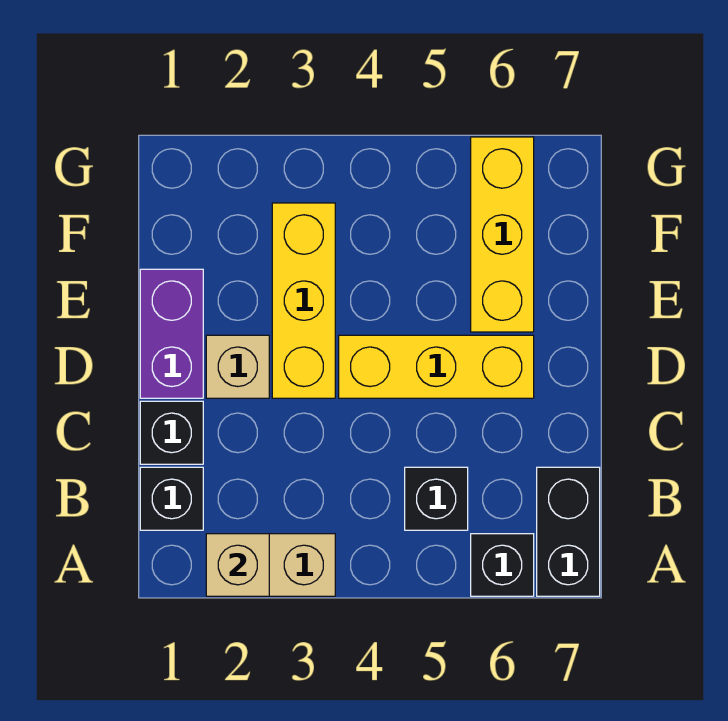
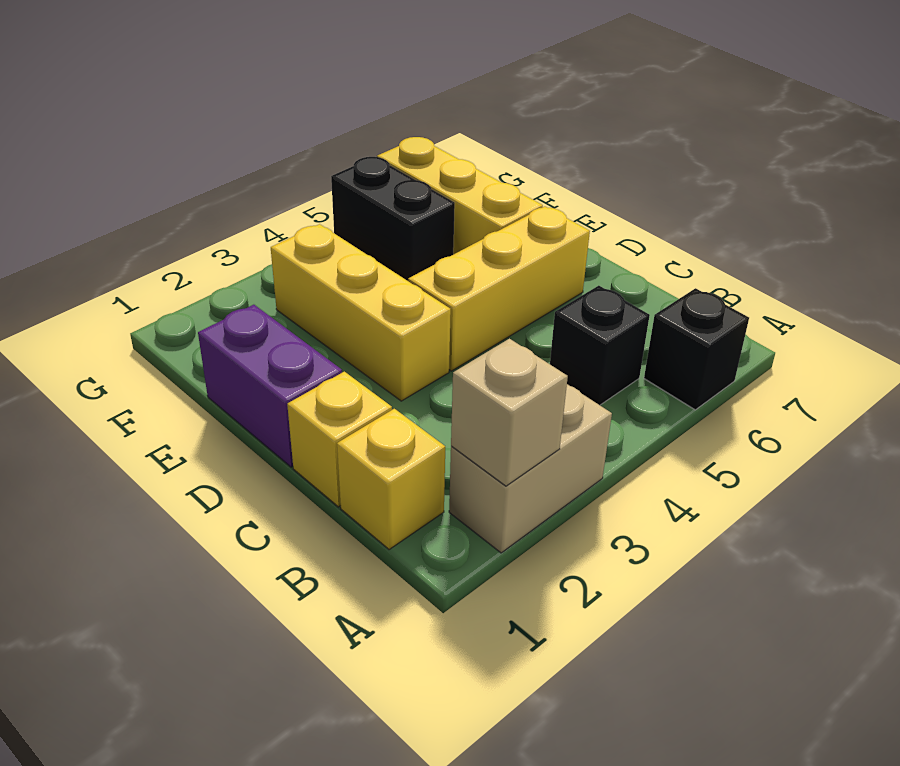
black brick A7:B7 level 1 -> black brick F5:G5 level 1
black brick B1 level 1 -> yellow brick B1 level 1
black brick C1 level 1 -> yellow brick C1 level 1
tan brick D2 level 1 -> none

